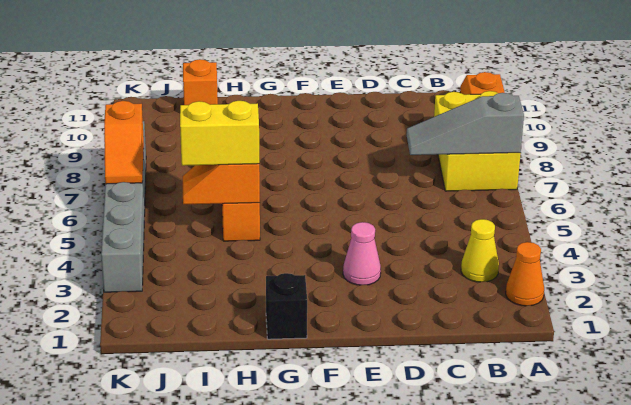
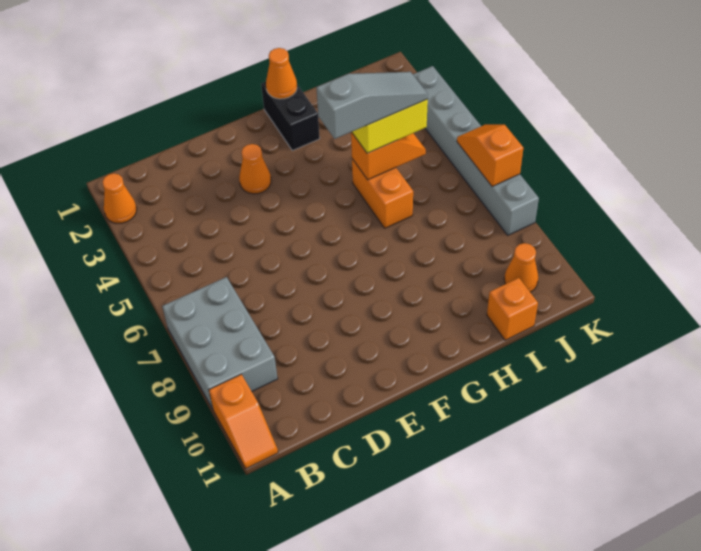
yellow brick A7:B9 level 1 -> grey brick A7:B9 level 1
grey slope A7:C7 level 2 top A -> grey slope G5:I5 level 4 top G
yellow cone B3 level 1 -> none
pink cone E3 level 1 -> orange cone E3 level 1
black brick G1 level 1 -> black brick G1:G2 level 1
none -> orange cone G1 level 2
none -> orange cone J10 level 1

